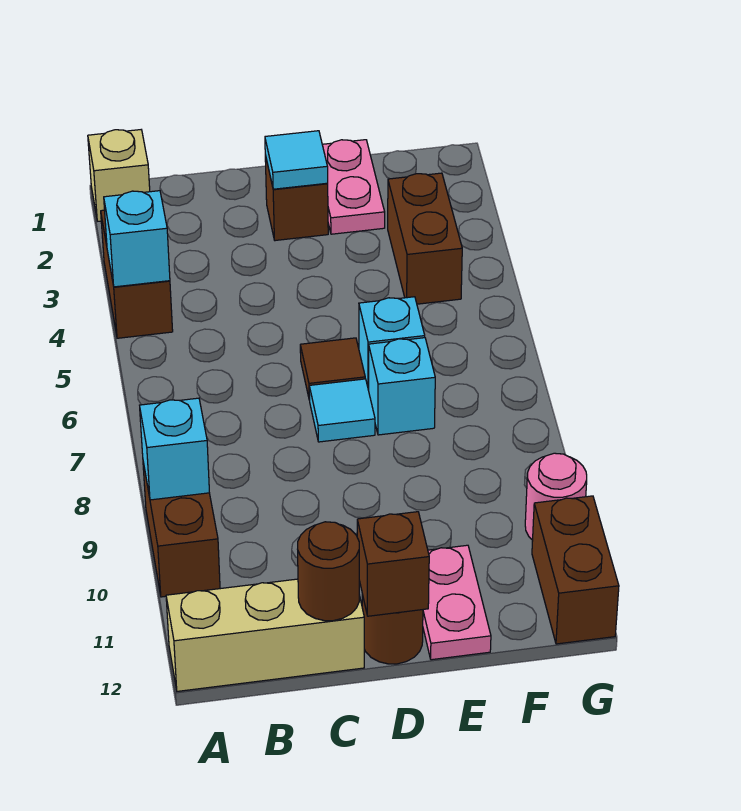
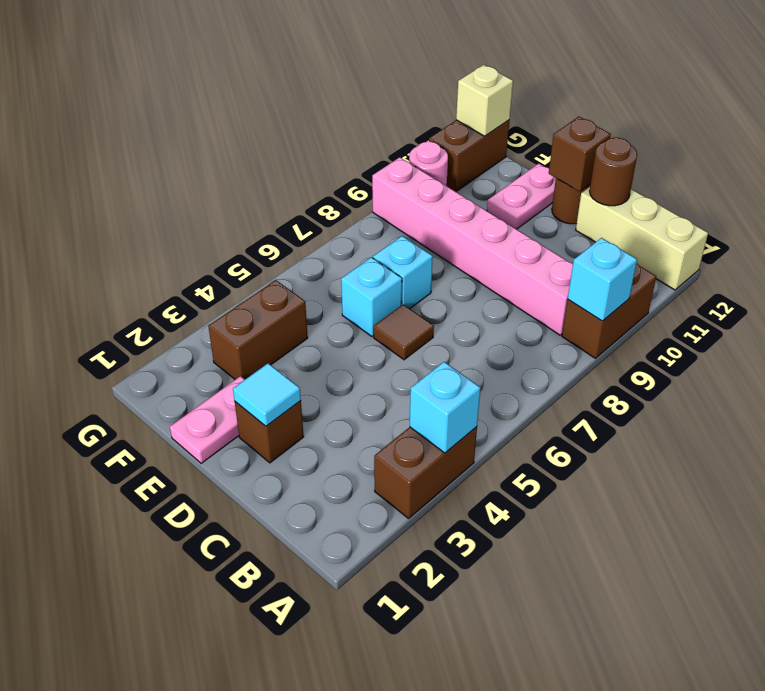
tan brick A1 level 1 -> tan brick G12 level 2
none -> pink brick B9:G9 level 1
cyan tile D7 level 1 -> none

